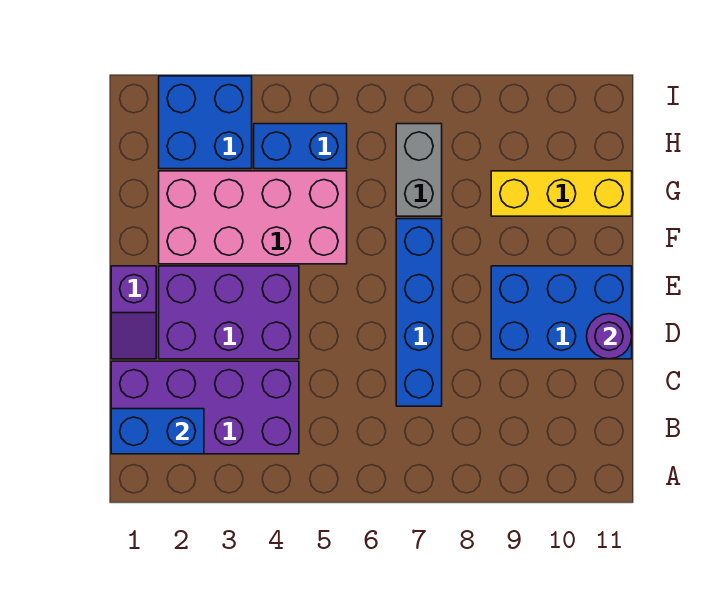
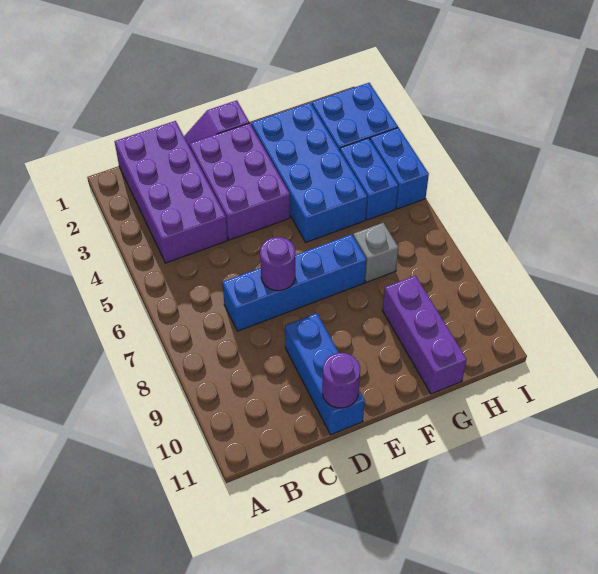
blue brick B1:B2 level 2 -> blue brick I4:I5 level 1
none -> purple round brick D7 level 2
blue brick D9:E11 level 1 -> blue brick D9:D11 level 1
pink brick F2:G5 level 1 -> blue brick F2:G5 level 1
grey brick G7:H7 level 1 -> grey brick G7 level 1
yellow brick G9:G11 level 1 -> purple brick G9:G11 level 1

